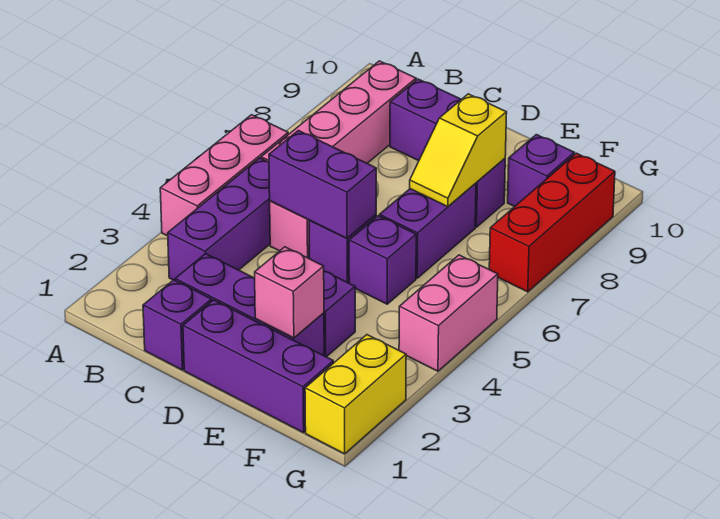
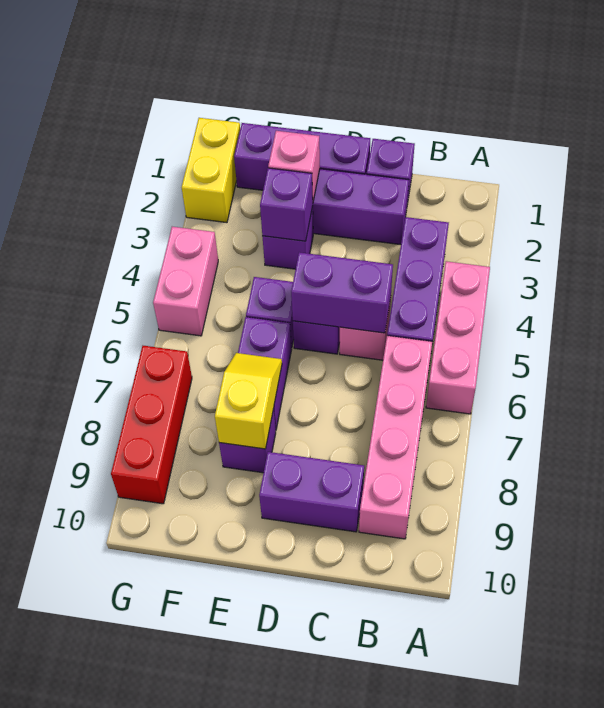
purple brick F9 level 1 -> purple brick E3 level 2

